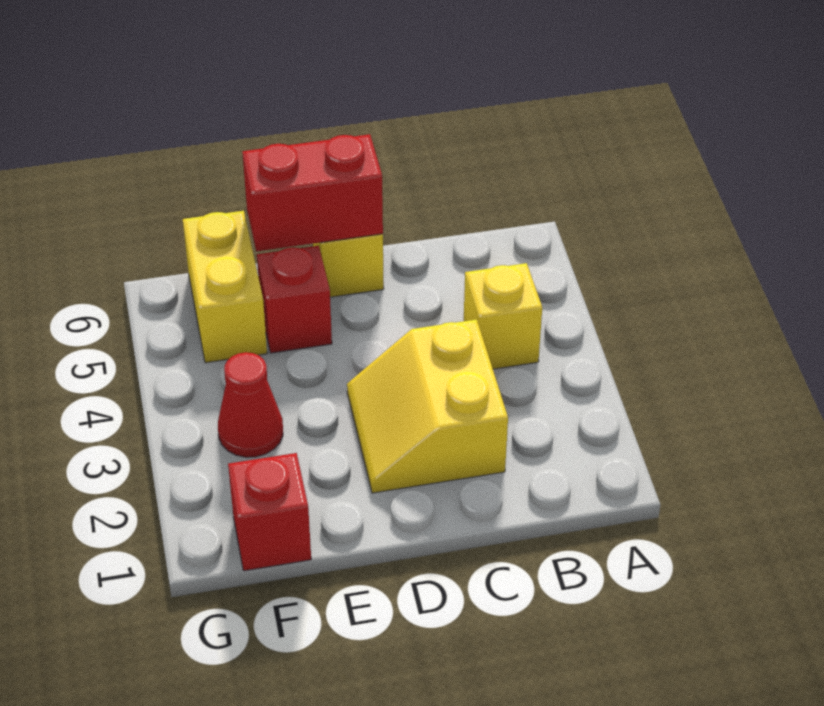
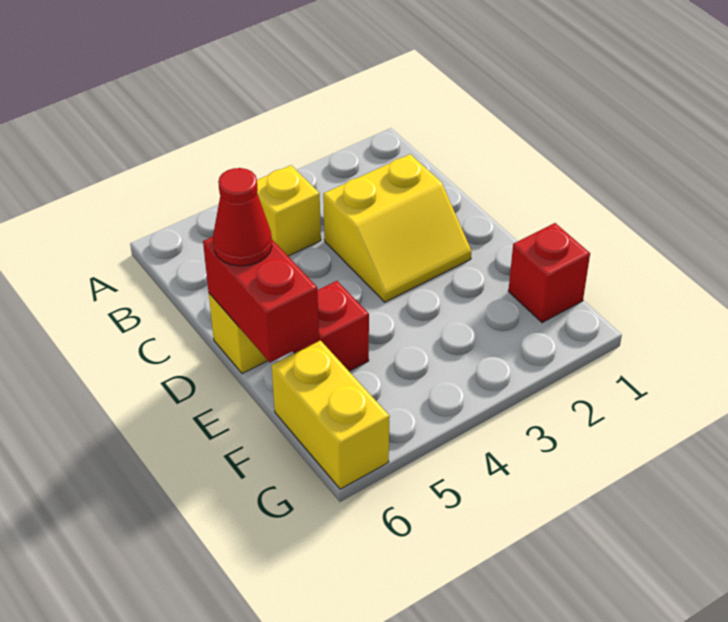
red cone F3 level 1 -> red cone D6 level 3
yellow brick F5:F6 level 1 -> yellow brick F6:G6 level 1

